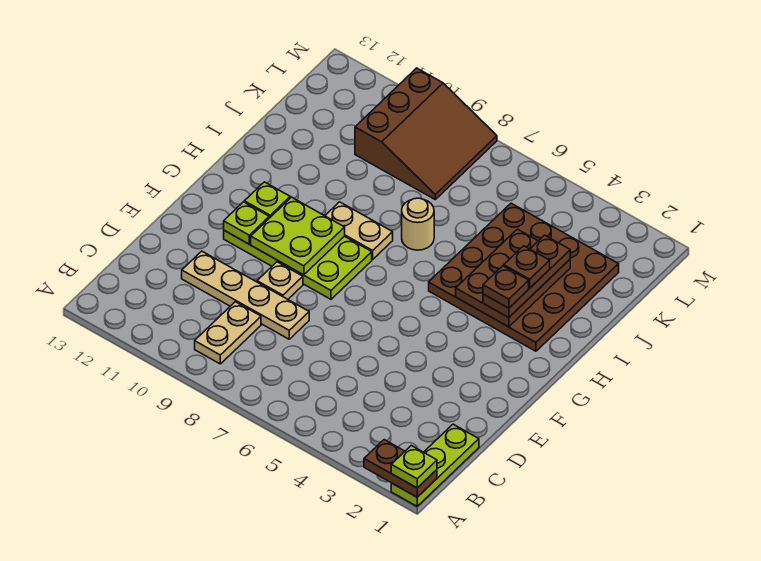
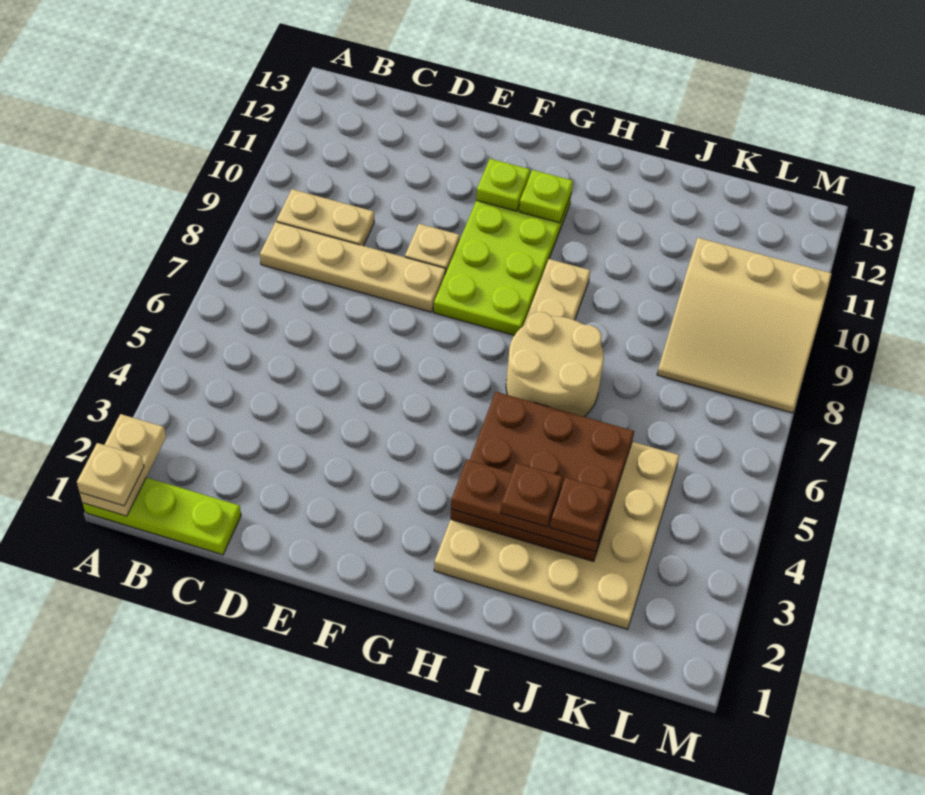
brown plate A1:A2 level 2 -> tan plate A1:A2 level 2
lime plate A1 level 3 -> tan plate A1 level 3
tan plate D8:D11 level 1 -> tan plate B8:E8 level 1
lime plate F9:G10 level 2 -> none
brown plate H2:K5 level 1 -> tan plate H2:K5 level 1
brown plate H3:J4 level 2 -> brown plate H3:J5 level 2
brown plate H3 level 4 -> brown plate J3 level 4
tan round brick I7 level 1 -> tan round brick H6:I7 level 1
brown slope K8:M10 level 1 top 10 -> tan slope K8:M10 level 1 top 10

